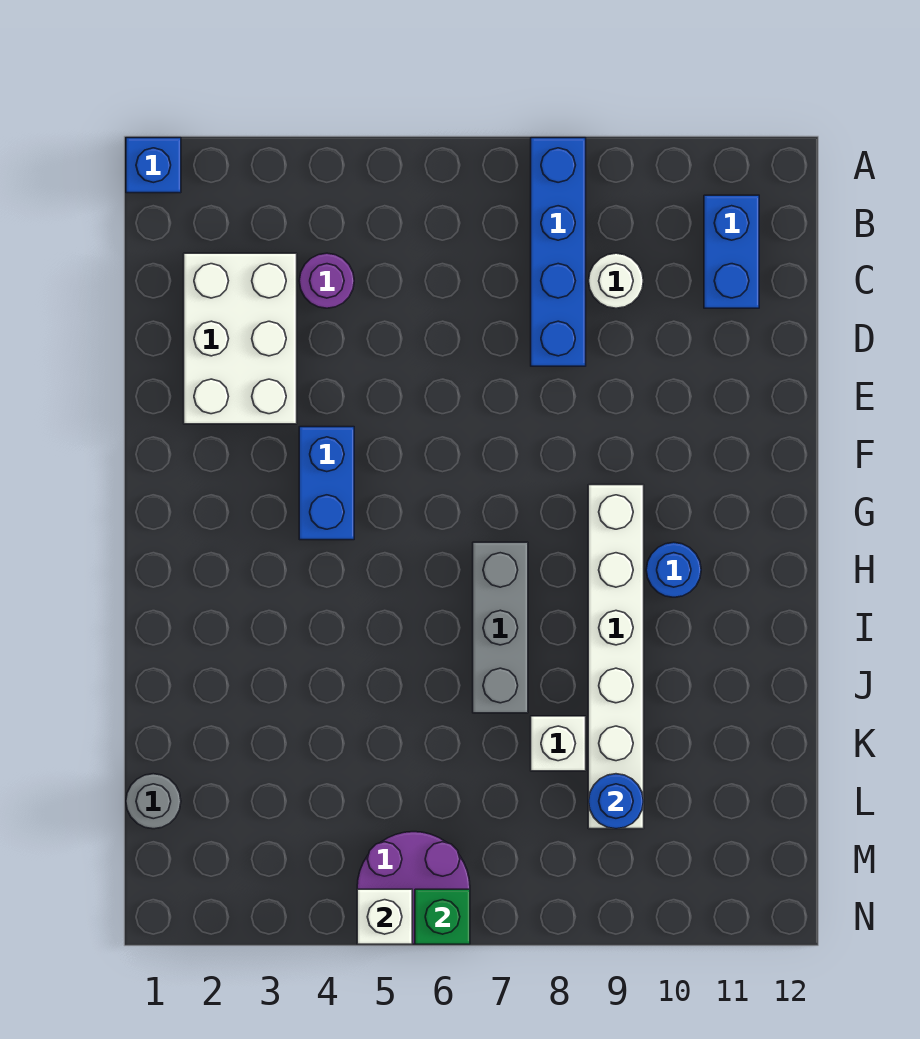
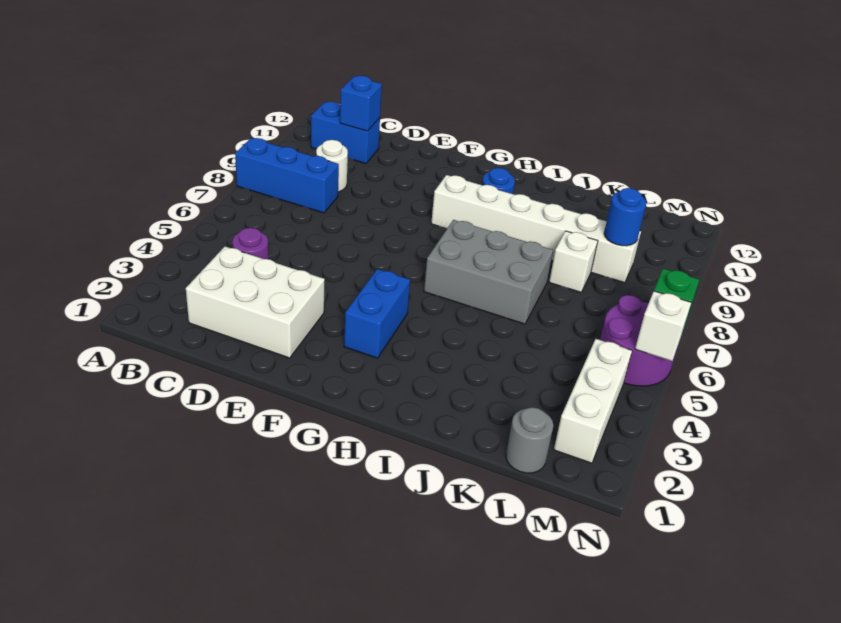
blue brick A1 level 1 -> blue brick C11 level 2
blue brick A8:D8 level 1 -> blue brick A8:C8 level 1
blue brick F4:G4 level 1 -> blue brick G3:G4 level 1
grey brick H7:J7 level 1 -> grey brick H6:J7 level 1
none -> white brick M2:M4 level 1

